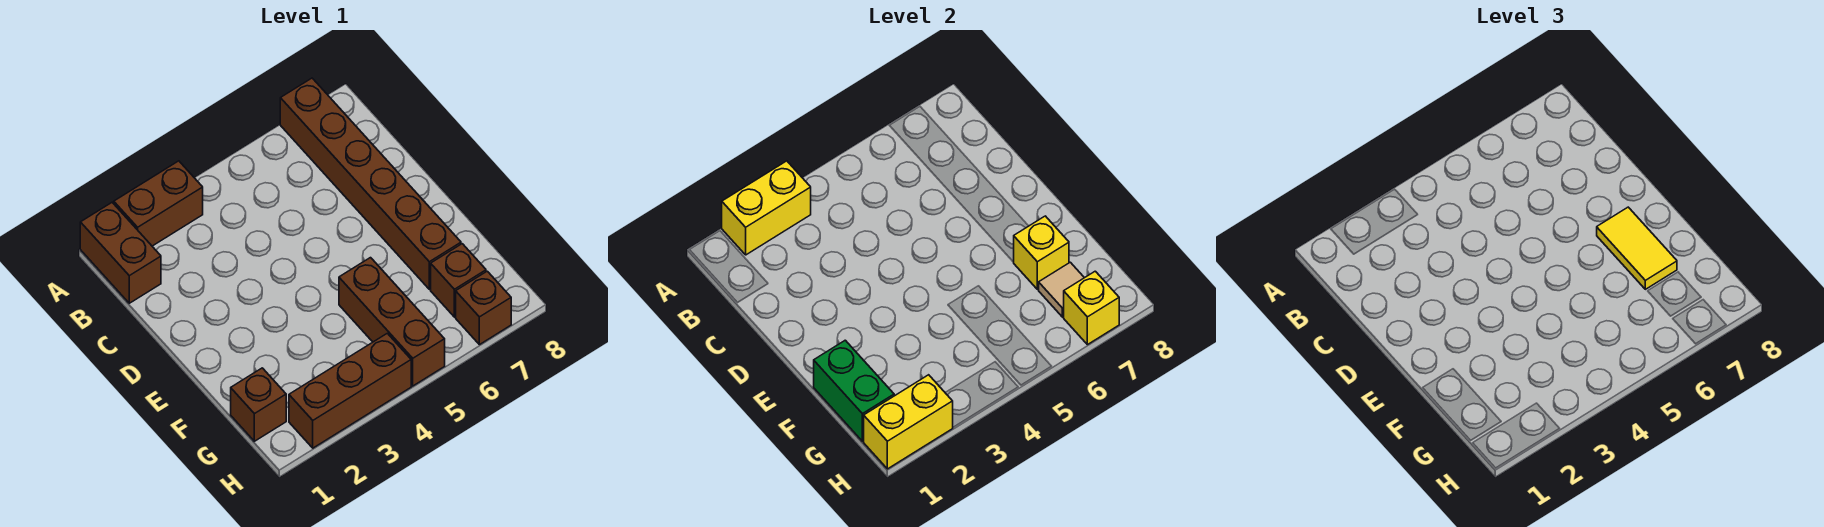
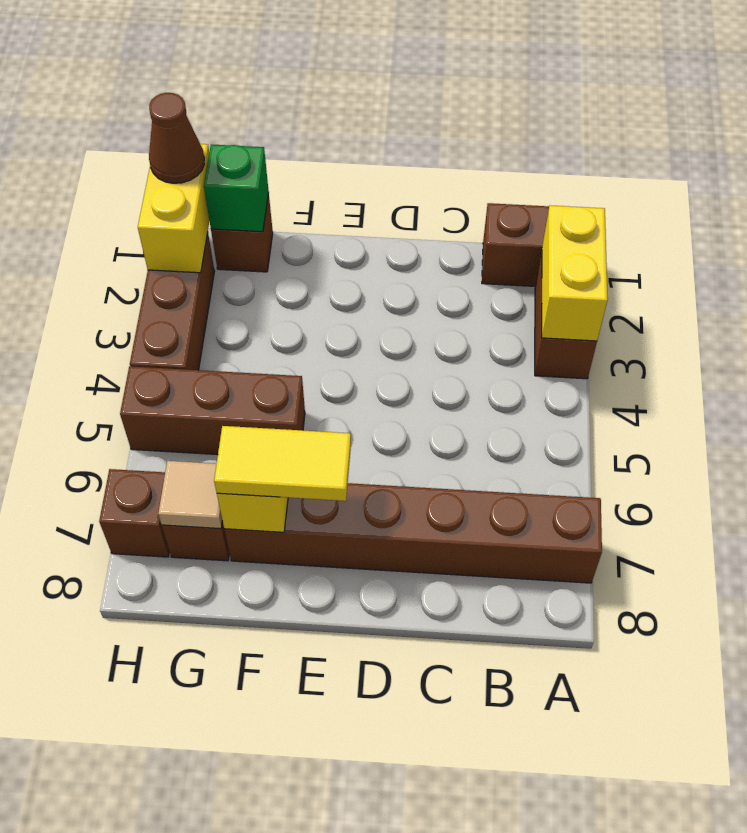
green brick F1:G1 level 2 -> green brick G1 level 2
none -> brown cone H1 level 3
yellow brick H7 level 2 -> none

